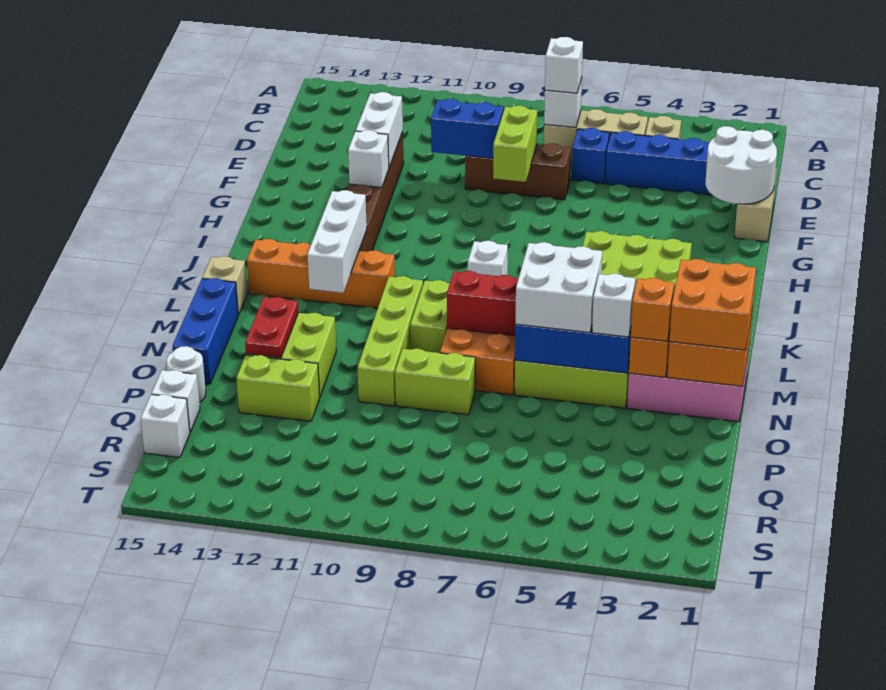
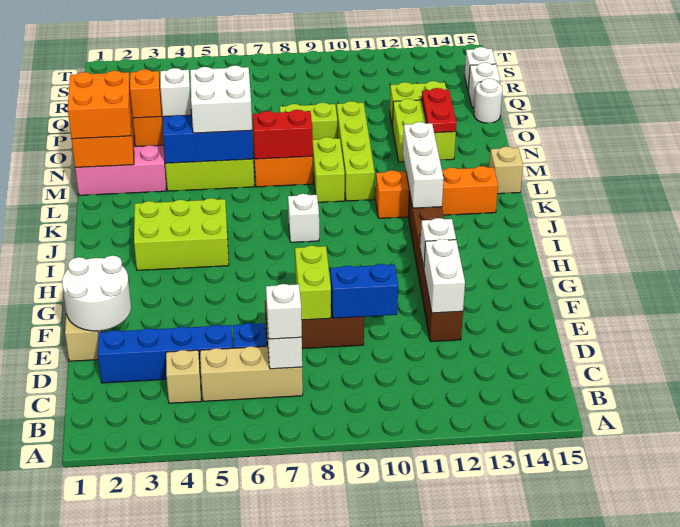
blue brick M15:O15 level 1 -> none

